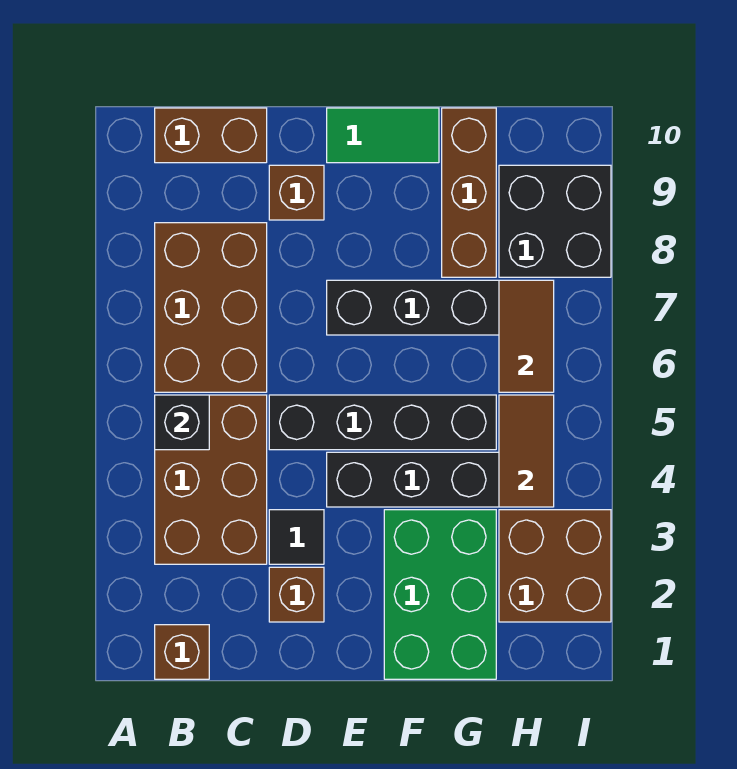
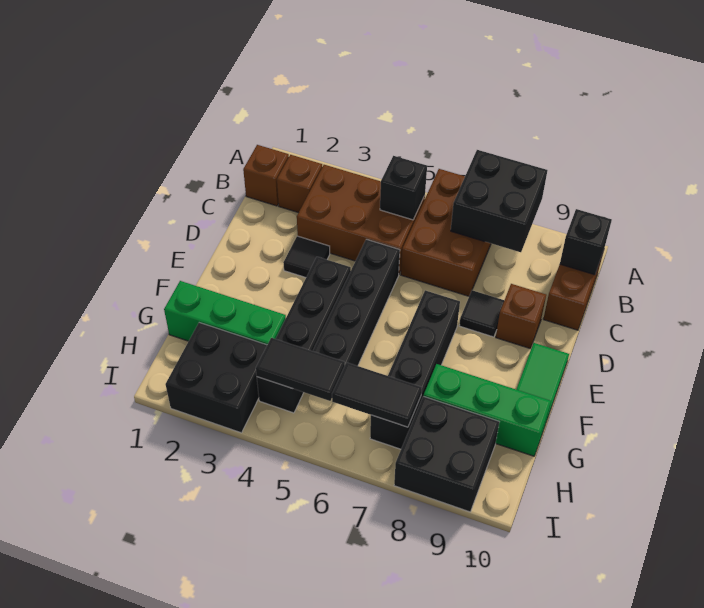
none -> black brick A7:B8 level 2
brown brick B6:C8 level 1 -> brown brick A6:C7 level 1
none -> black brick B10 level 2
brown brick D2 level 1 -> brown brick B2 level 1
none -> black tile D8 level 1
green brick F1:G3 level 1 -> green brick G1:G3 level 1
brown brick G8:G10 level 1 -> green brick G8:G10 level 1
brown brick H2:I3 level 1 -> black brick H2:I3 level 1
brown tile H4:H5 level 2 -> black tile H4:H5 level 2
brown tile H6:H7 level 2 -> black tile H6:H7 level 2

